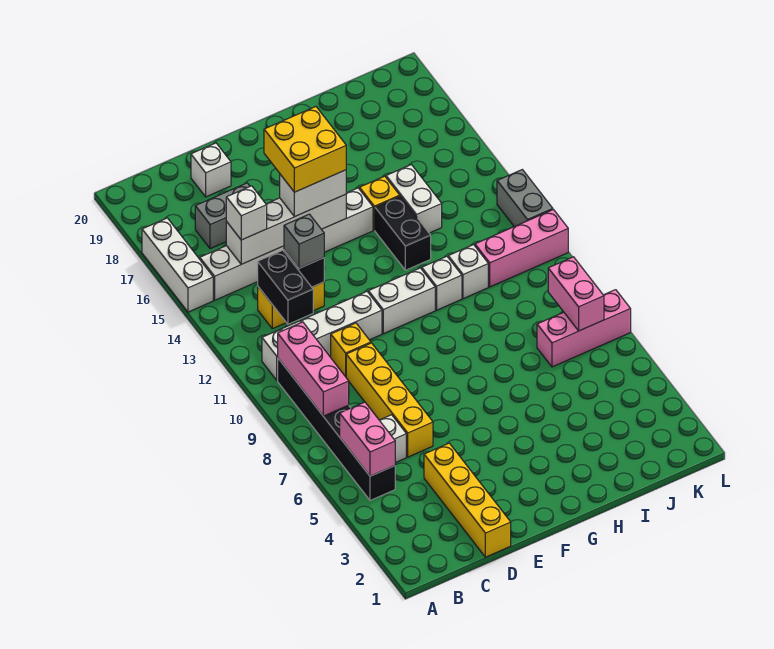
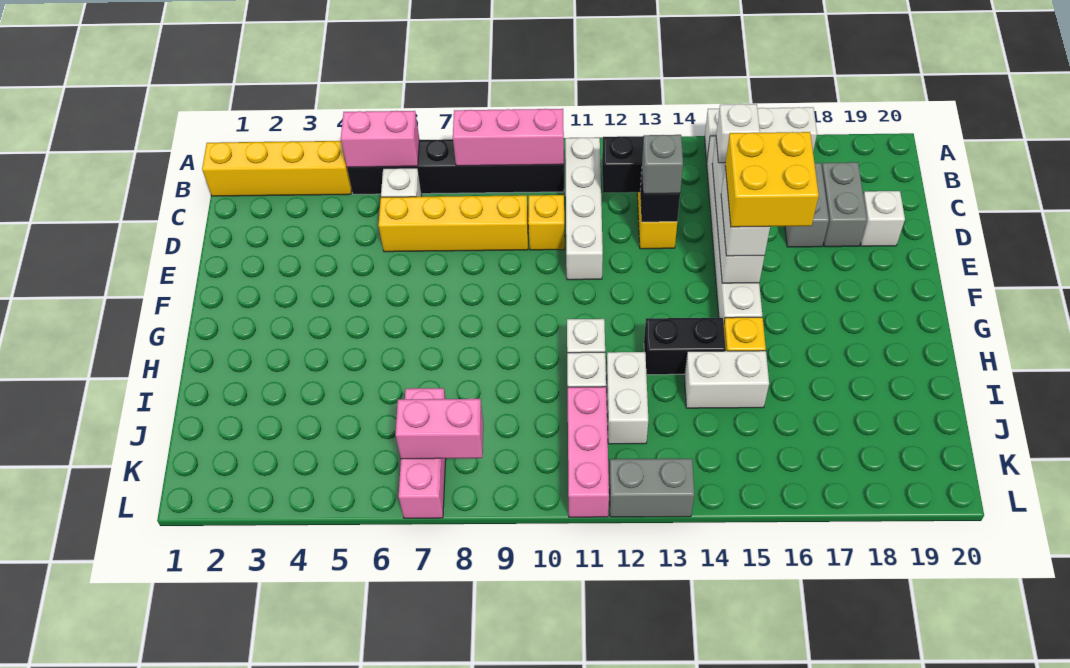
none -> grey brick C18:D18 level 1
yellow brick D1:D4 level 1 -> yellow brick B1:B4 level 1
white brick F11:G11 level 1 -> white brick I12:J12 level 1

